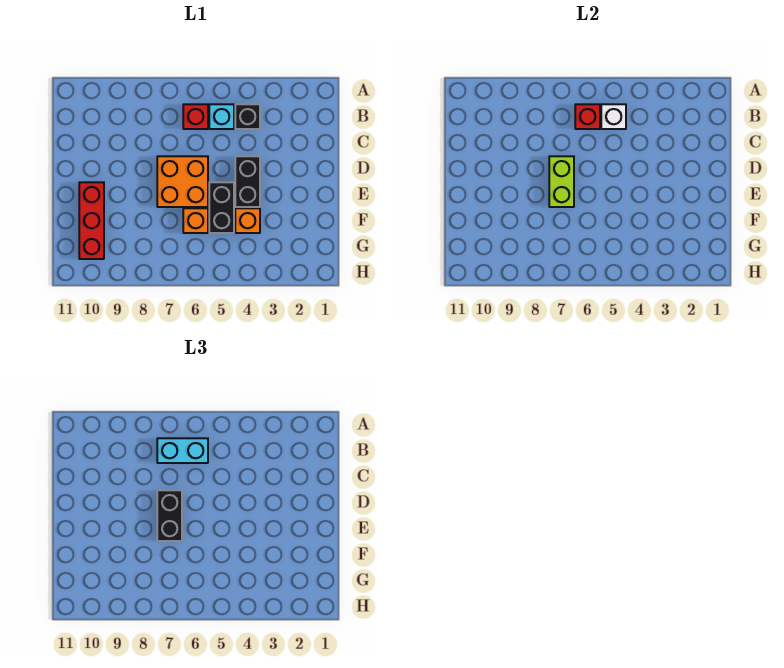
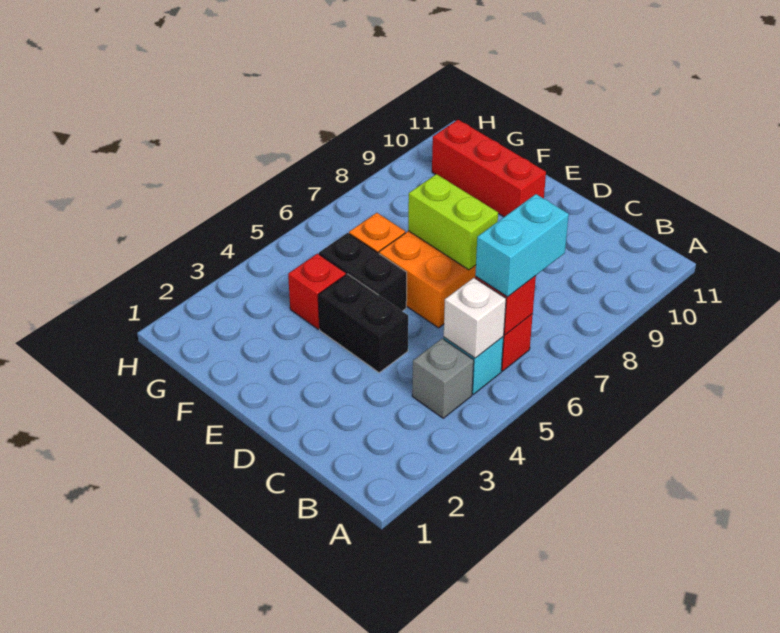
black brick B4 level 1 -> grey brick B4 level 1
black brick D7:E7 level 3 -> none
orange brick F4 level 1 -> red brick F4 level 1

